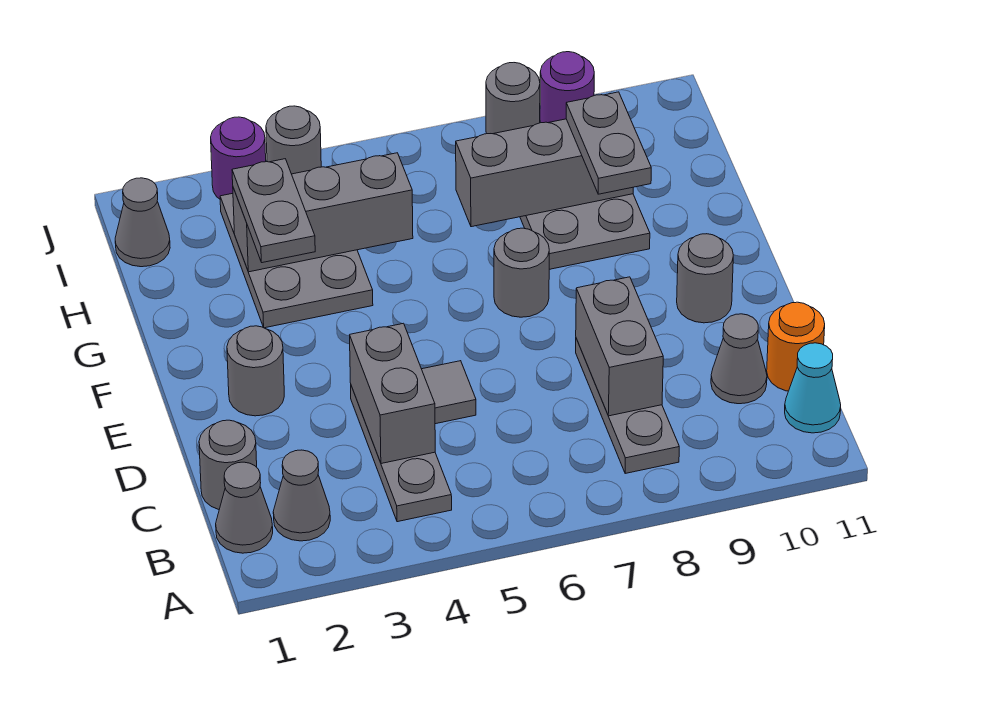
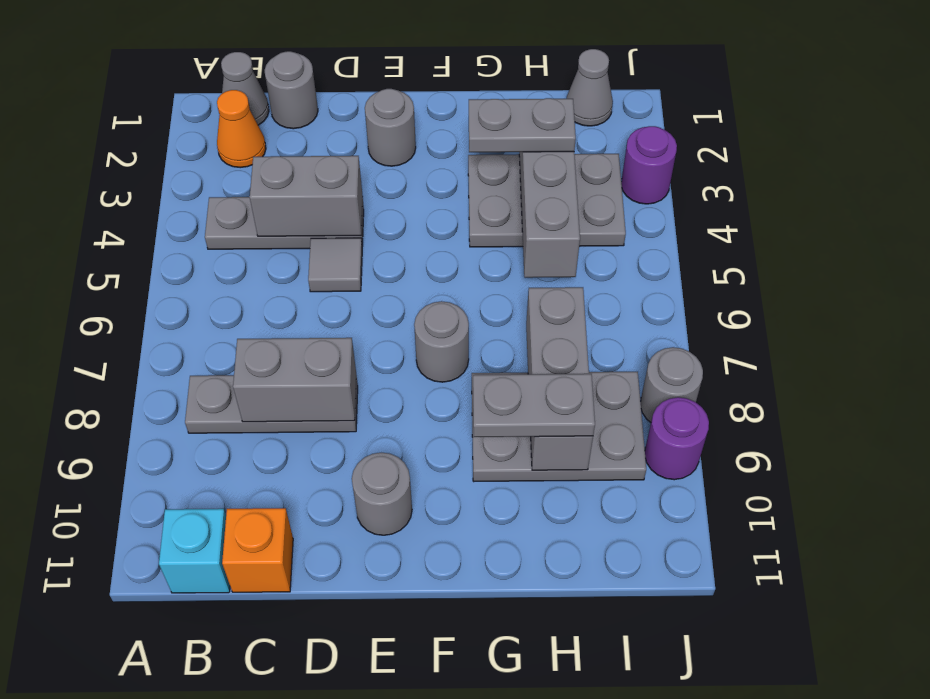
grey cone B2 level 1 -> orange cone B2 level 1
cyan cone B11 level 1 -> cyan brick B11 level 1
grey cone C10 level 1 -> none
orange round brick C11 level 1 -> orange brick C11 level 1
grey round brick J4 level 1 -> none

